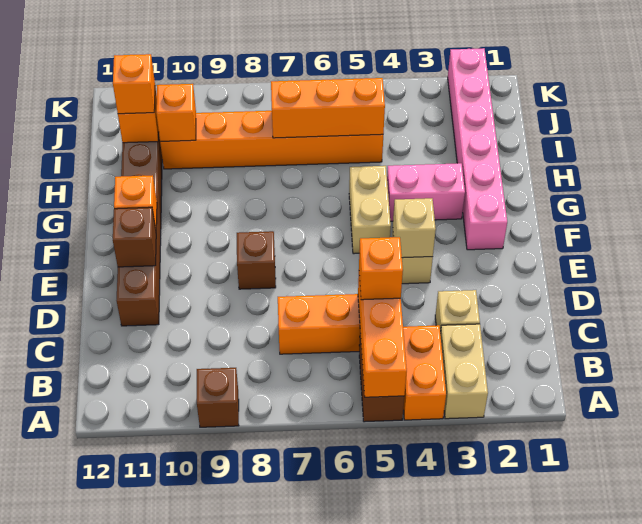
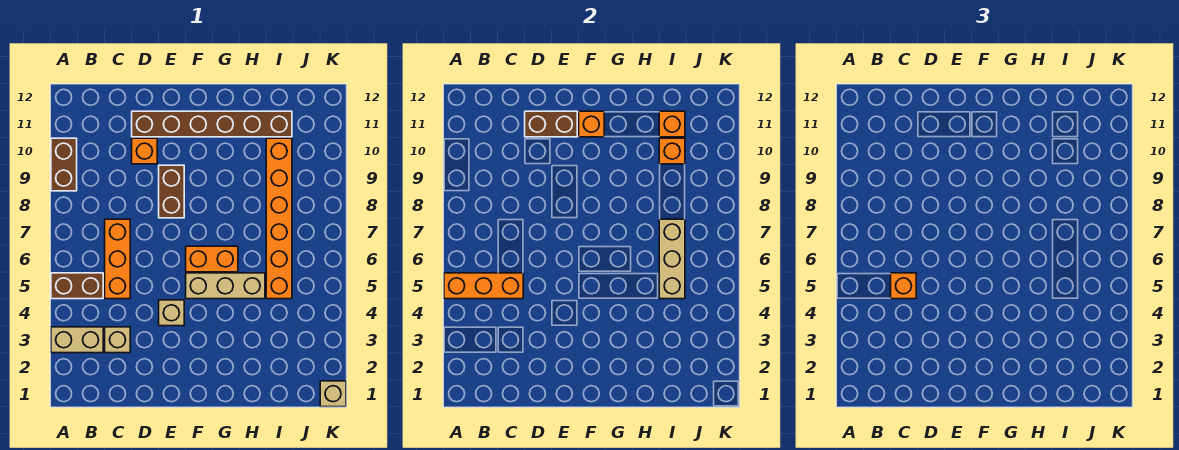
orange brick A4:B4 level 1 -> orange brick F6:G6 level 1
brown brick A9 level 1 -> brown brick A9:A10 level 1
tan brick E4 level 2 -> tan brick K1 level 1
brown brick E8 level 1 -> brown brick E8:E9 level 1
brown brick E11 level 2 -> brown brick D11:E11 level 2
pink brick F2:K2 level 1 -> none
tan brick F5:G5 level 1 -> tan brick F5:H5 level 1
pink brick G3:G4 level 1 -> none
orange brick I5:I7 level 2 -> tan brick I5:I7 level 2
orange brick I11 level 3 -> orange brick D10 level 1

